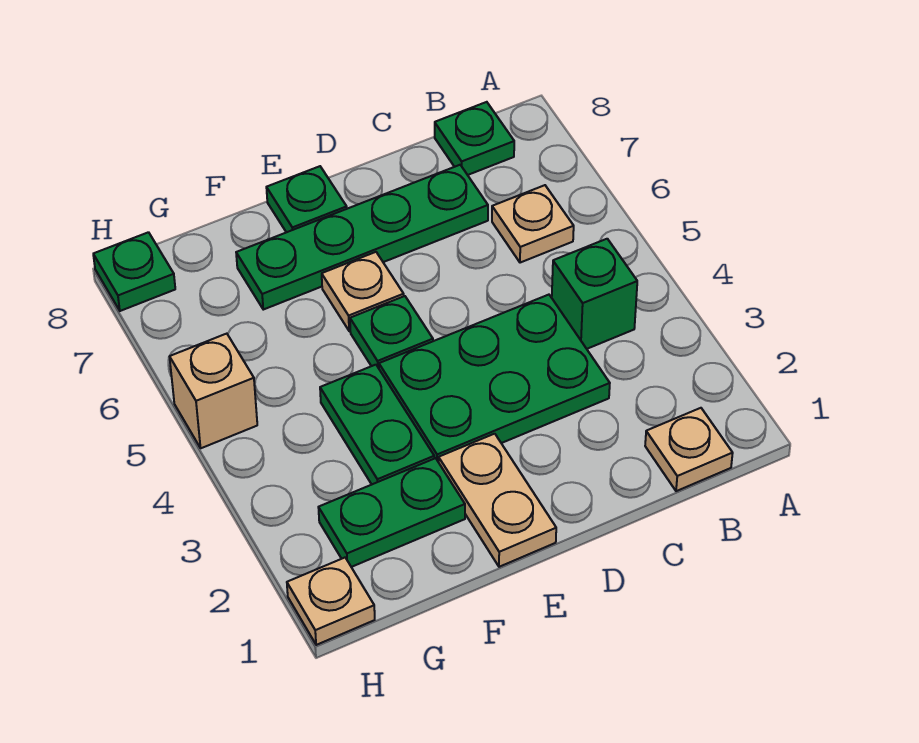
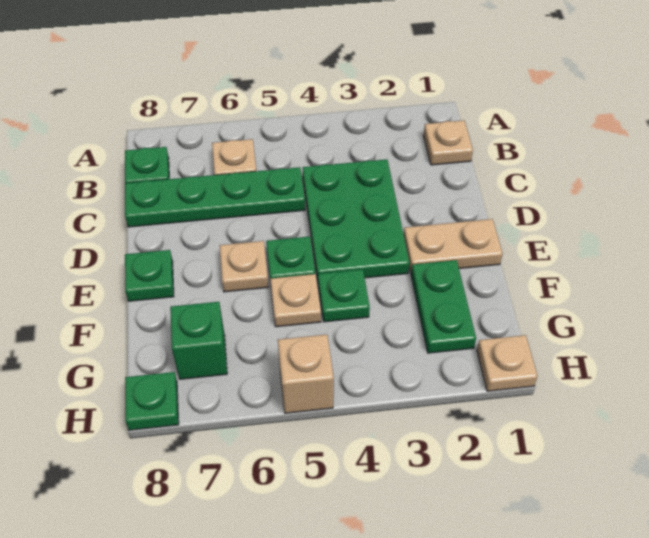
green brick B4 level 1 -> green brick G7 level 1
green plate C7:F7 level 1 -> green plate C5:C8 level 1
green plate F3:F4 level 1 -> green plate F4 level 1
none -> tan plate F5 level 1

